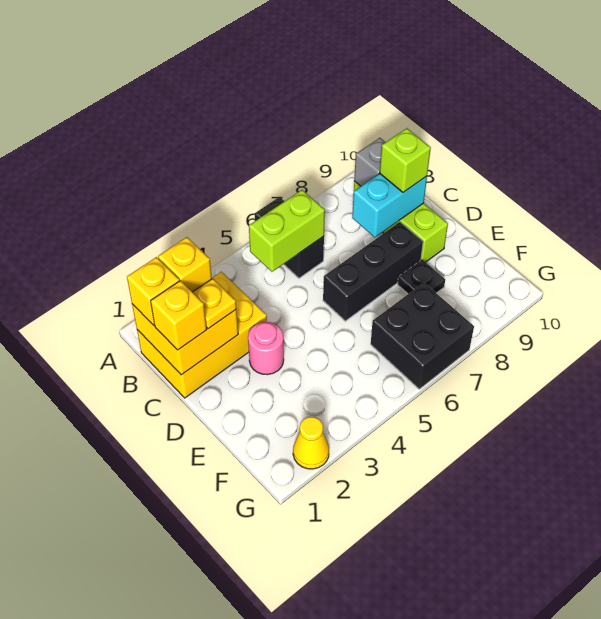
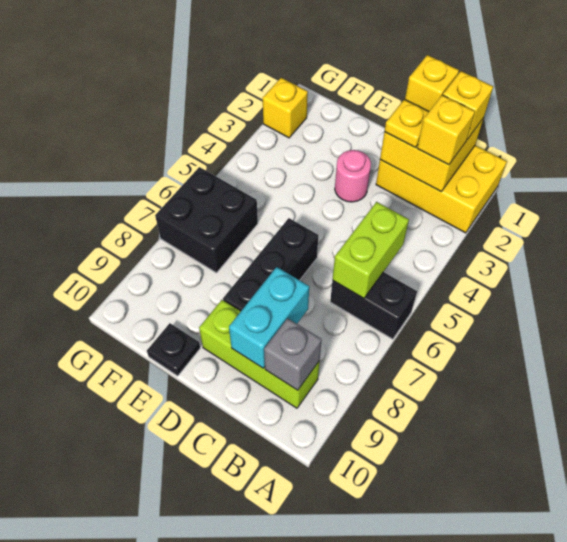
yellow brick B1:C3 level 1 -> yellow brick A1:C2 level 1
lime brick C9 level 3 -> none
black plate E8 level 1 -> black plate E10 level 1
yellow cone G2 level 1 -> yellow brick G2 level 1

